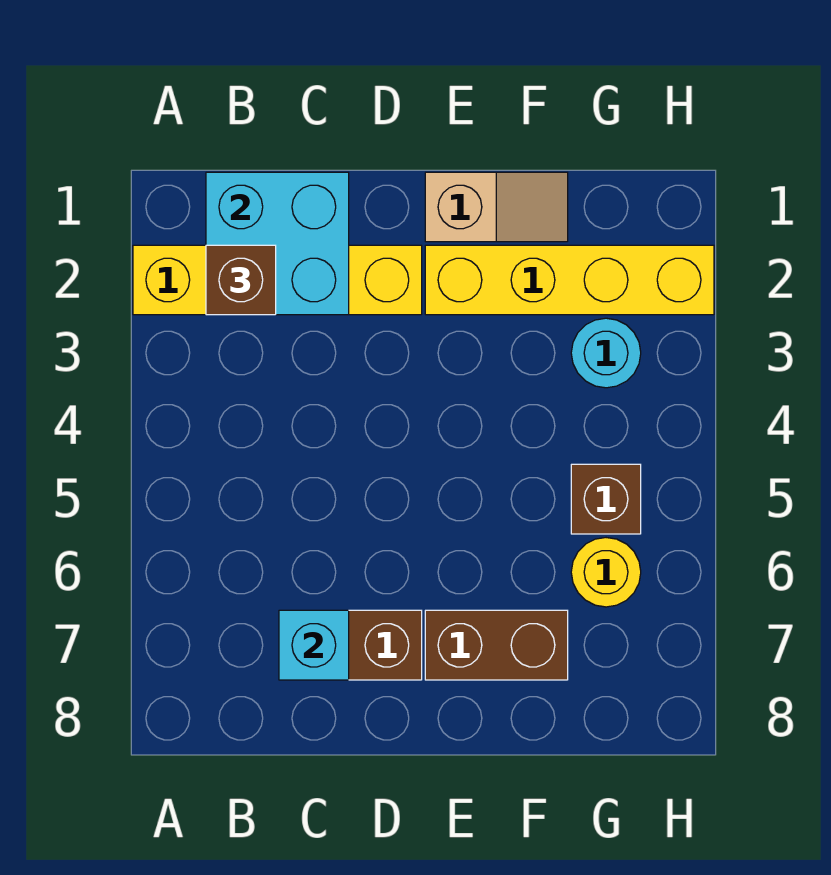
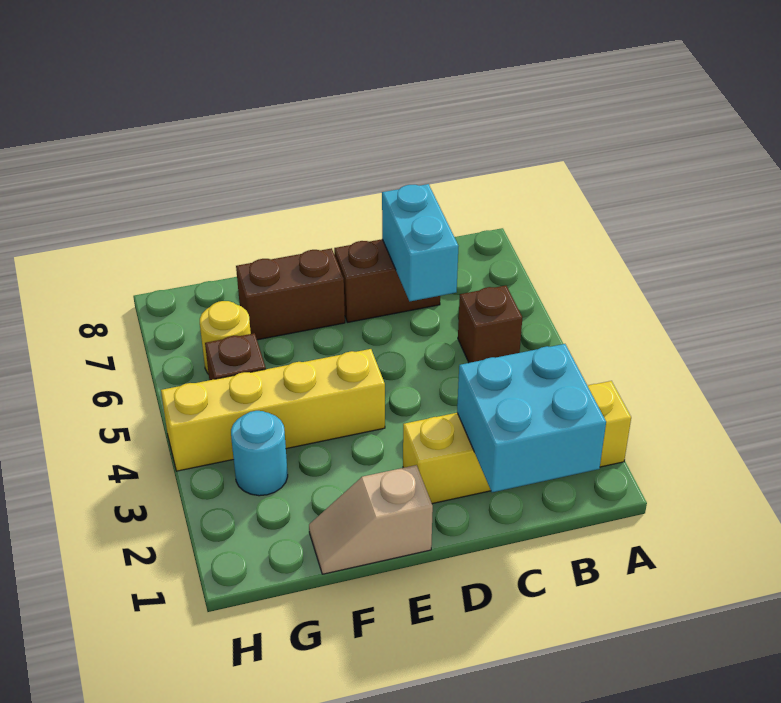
brown brick B2 level 3 -> brown brick B5 level 1
cyan brick C7 level 2 -> cyan brick C6:C7 level 2
yellow brick E2:H2 level 1 -> yellow brick E4:H4 level 1

